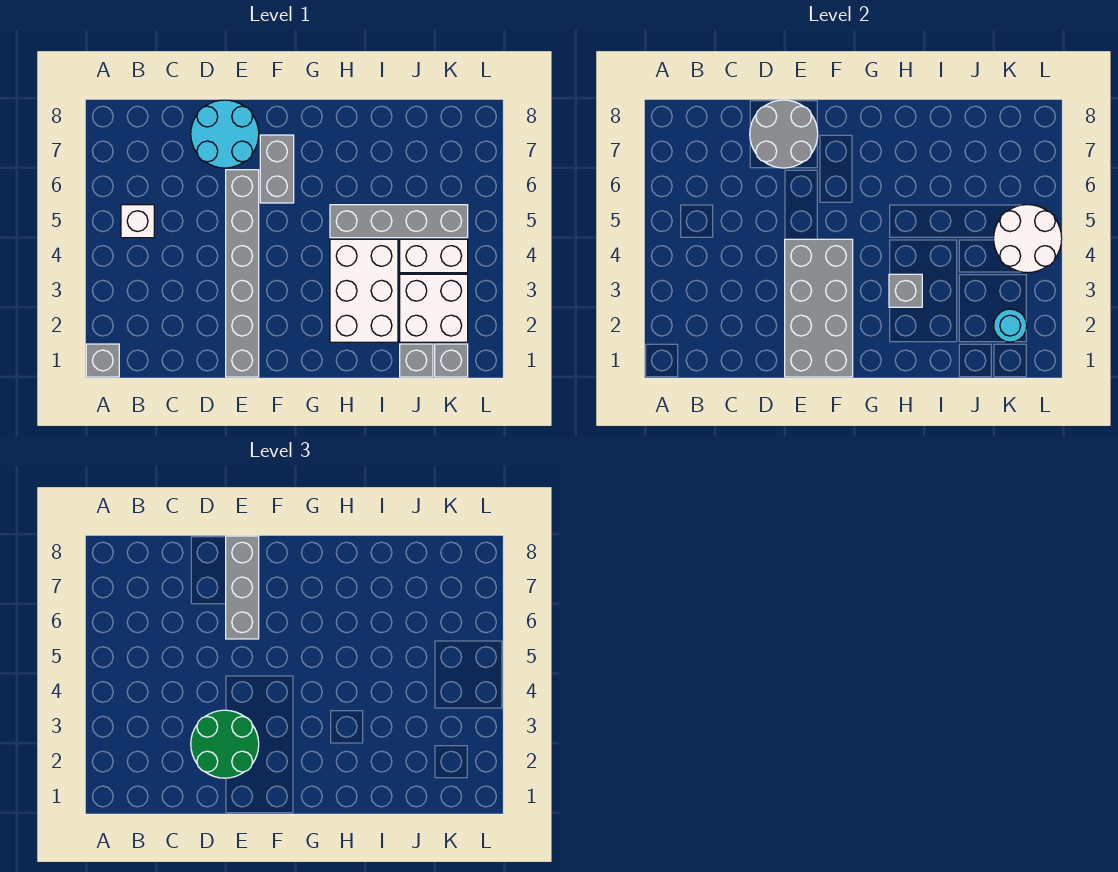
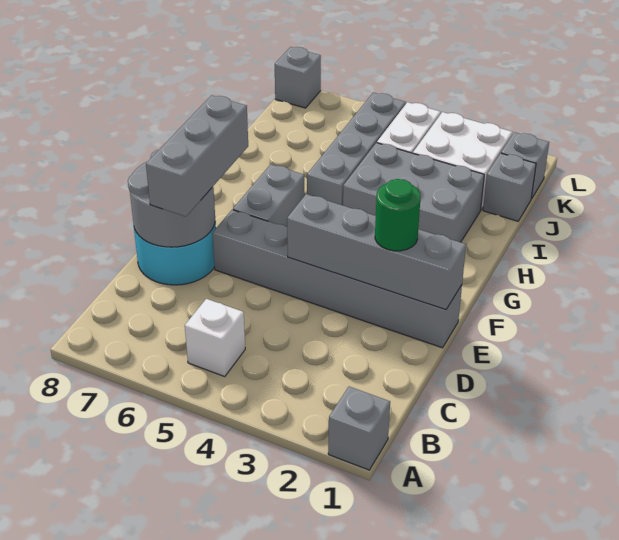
green round brick D2:E3 level 3 -> green round brick E2 level 3
grey brick E1:F4 level 2 -> grey brick E1:E4 level 2
grey brick E6:E8 level 3 -> grey brick D7:F7 level 3
grey brick F6:F7 level 1 -> grey brick F6:G6 level 1
white brick H2:I4 level 1 -> grey brick H2:I4 level 1
grey brick H3 level 2 -> grey brick L8 level 1
cyan round brick K2 level 2 -> none
white round brick K4:L5 level 2 -> none

